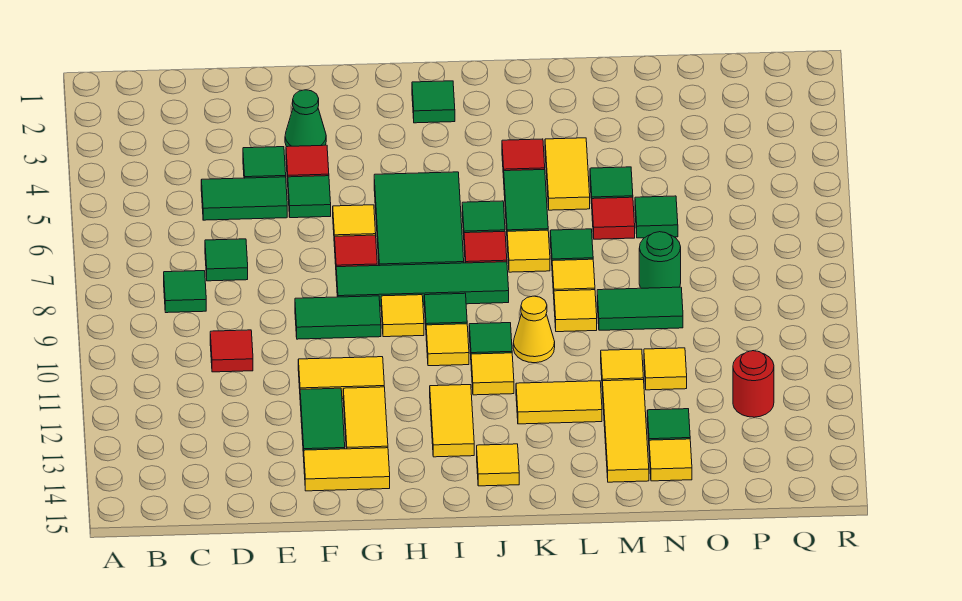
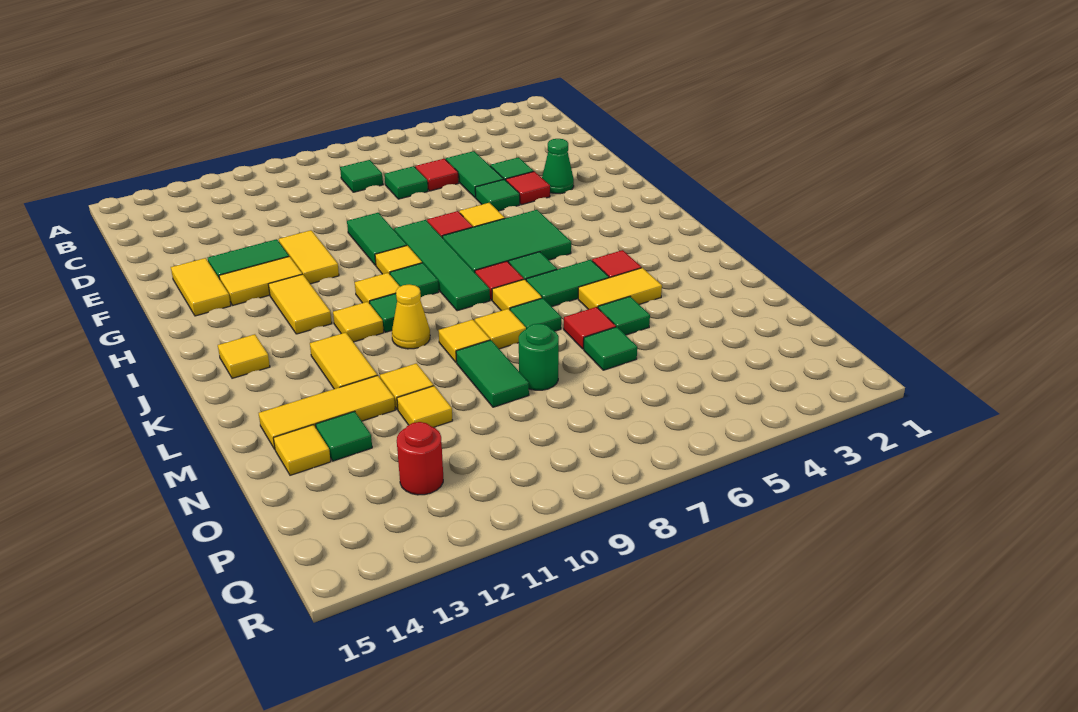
red tile D10 level 1 -> red tile D6 level 1
green tile I2 level 1 -> none
yellow tile I12:I13 level 1 -> yellow tile H12:I12 level 1

